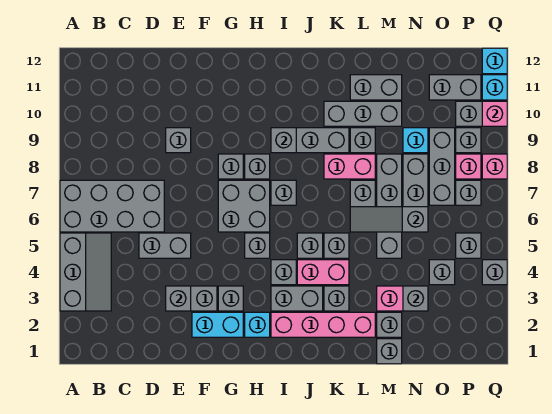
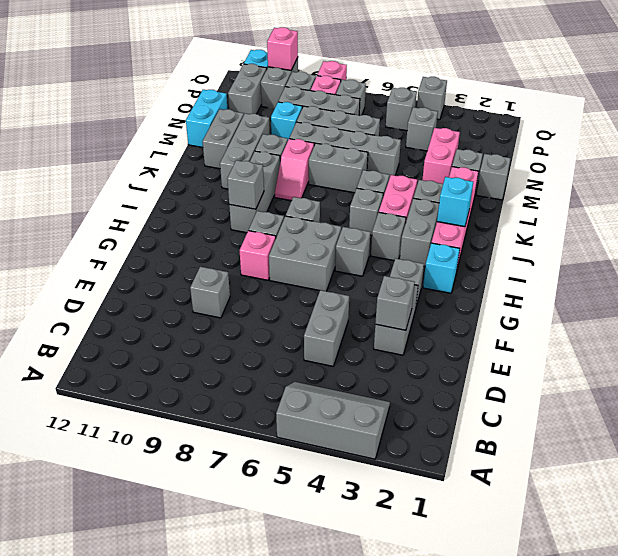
grey brick A6:D7 level 1 -> none
cyan brick F2:G2 level 1 -> cyan brick M12:N12 level 1
grey brick G8 level 1 -> pink brick G8 level 1
pink brick K8:L8 level 1 -> pink slope K8:L8 level 1 top L
grey slope L6:N6 level 2 top N -> none
grey brick N3 level 2 -> none
cyan brick Q12 level 1 -> cyan brick J2 level 2

